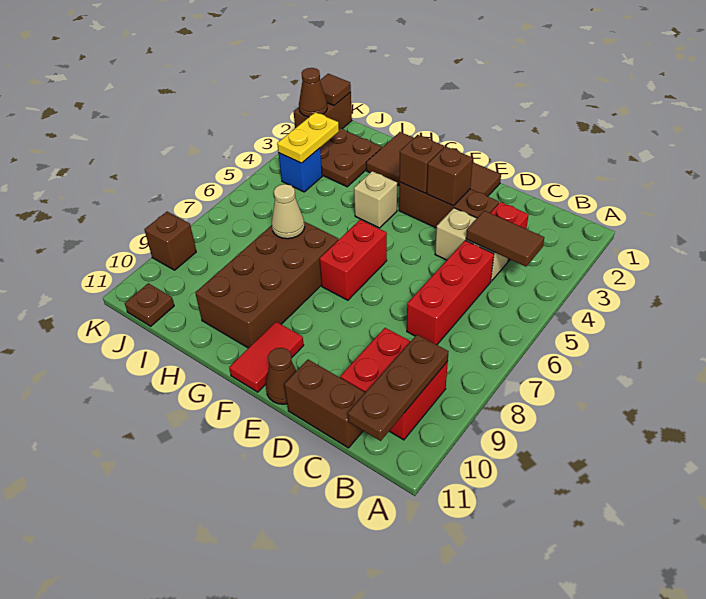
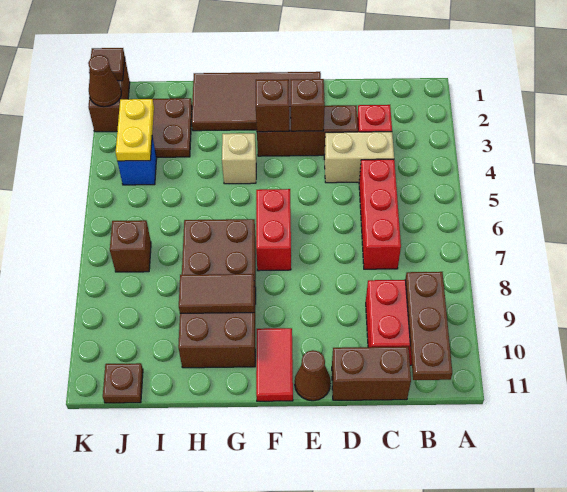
brown tile B4:C4 level 2 -> brown tile G9:H9 level 2
tan cone H7 level 2 -> none
brown brick K9 level 1 -> brown brick J7 level 1

